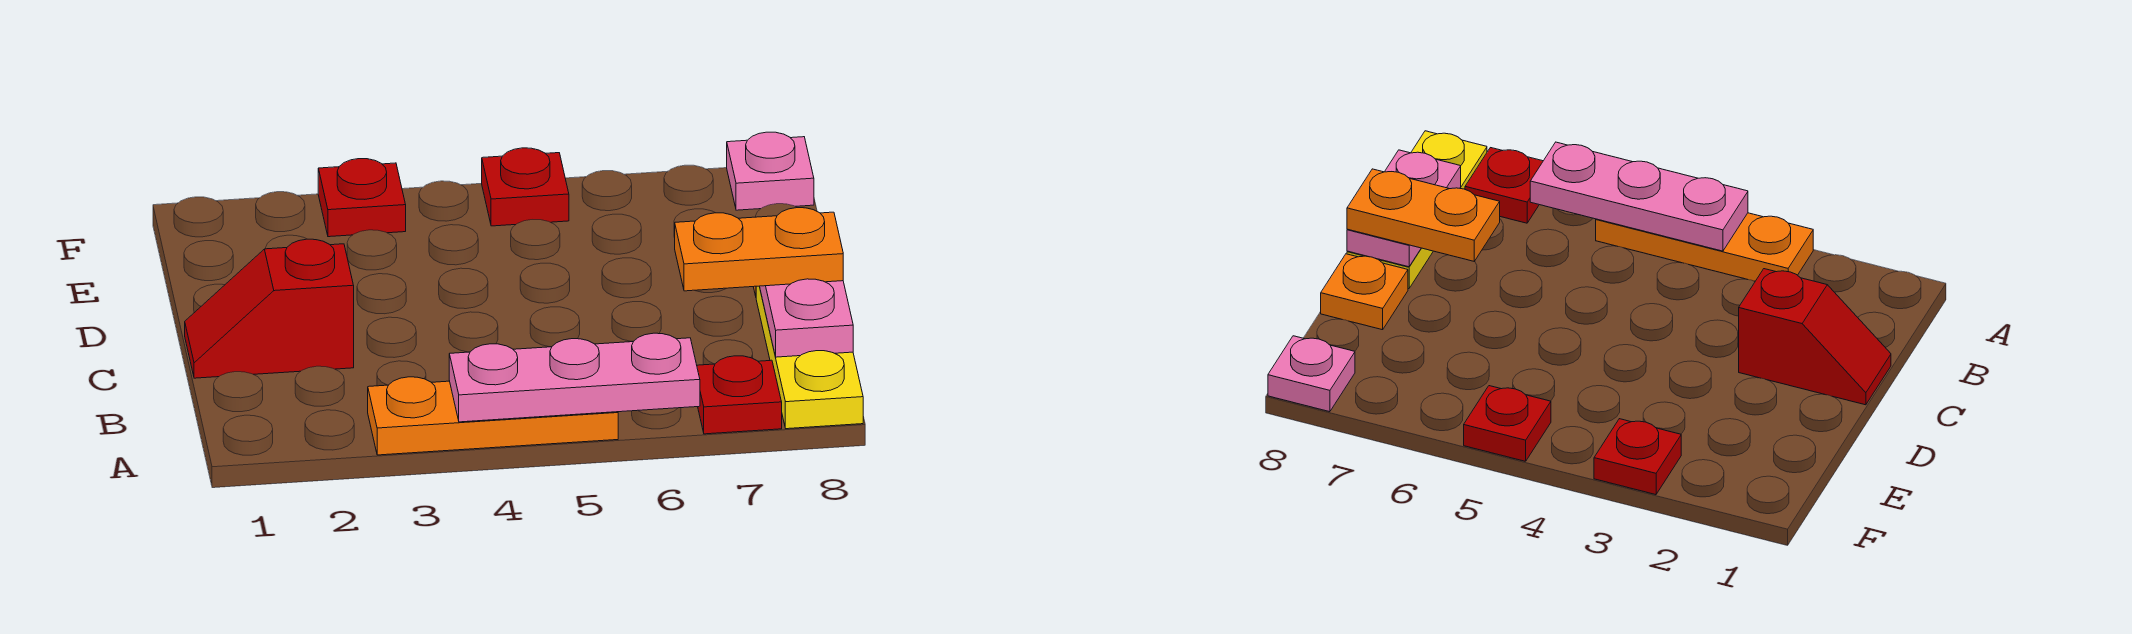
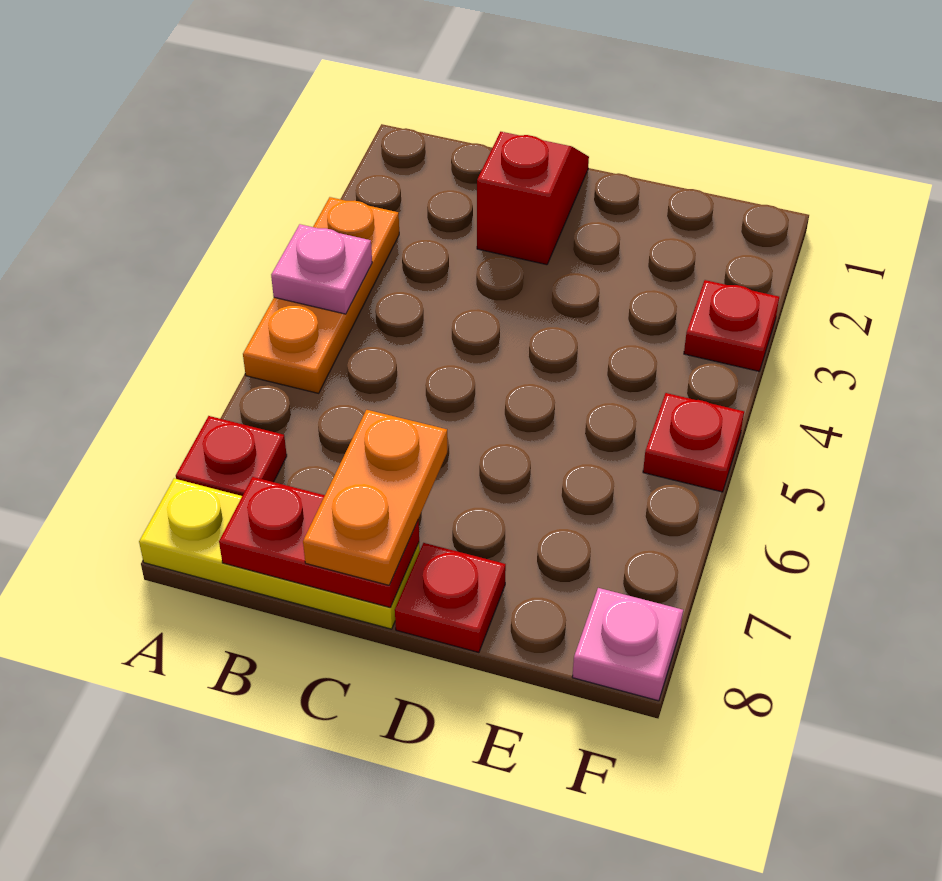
pink plate A4:A6 level 2 -> pink plate A4 level 2
pink plate B8:C8 level 2 -> red plate B8:C8 level 2
orange plate D8 level 1 -> red plate D8 level 1

